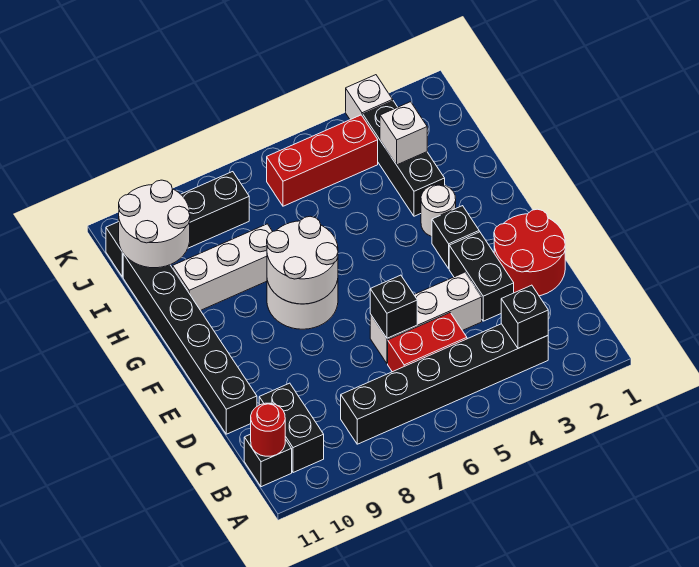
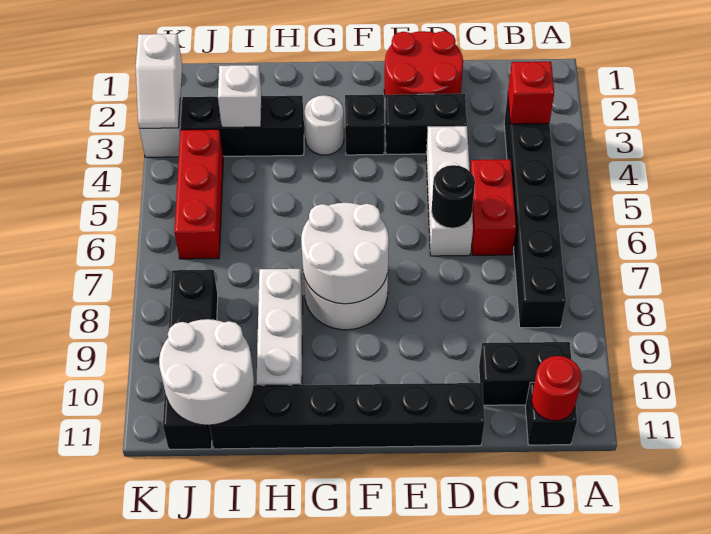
black brick B3 level 2 -> red brick B3 level 2
black brick D6 level 2 -> black round brick D6 level 2
none -> white slope K2:K3 level 2 top 2

